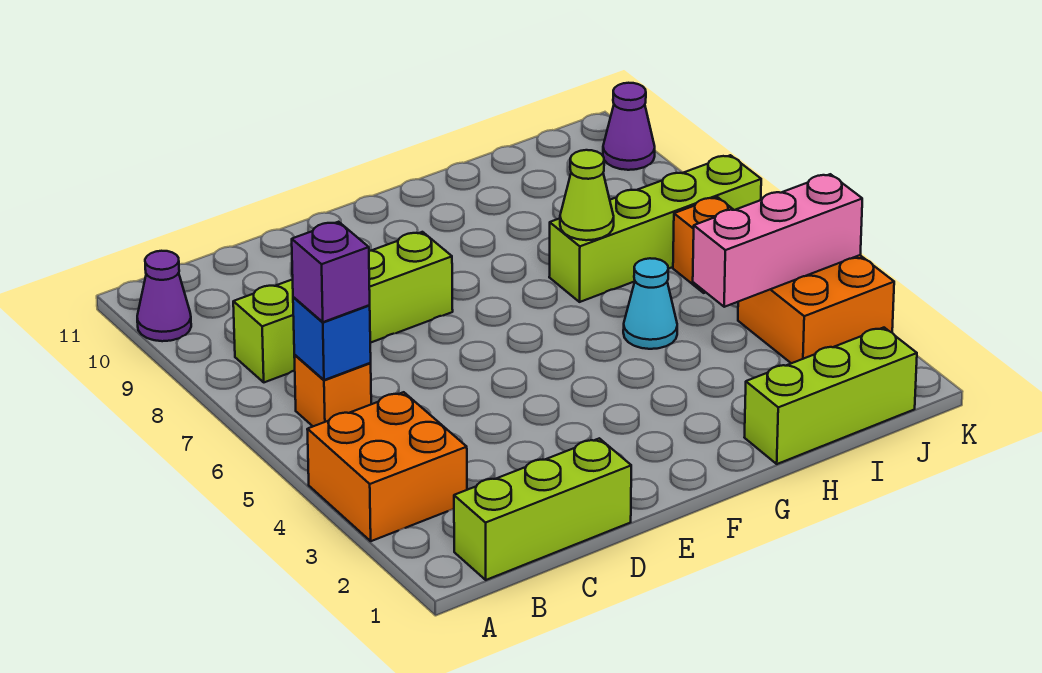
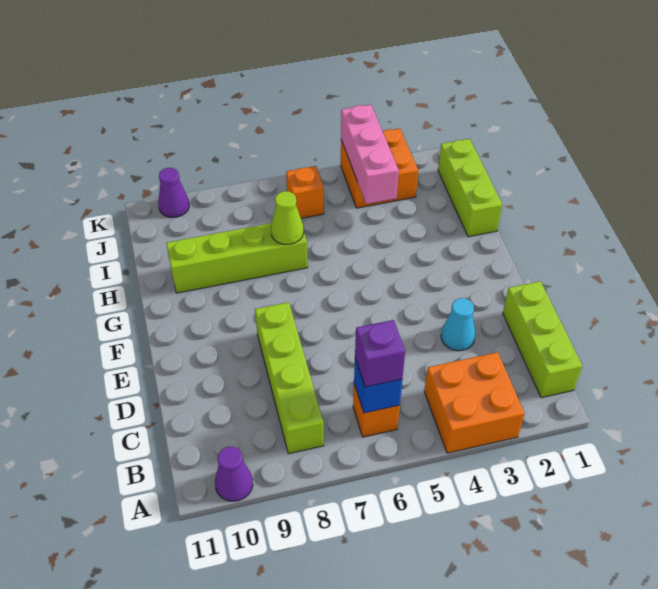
cyan cone H5 level 1 -> cyan cone D3 level 1
lime brick H7:K7 level 1 -> lime brick H7:H10 level 1

